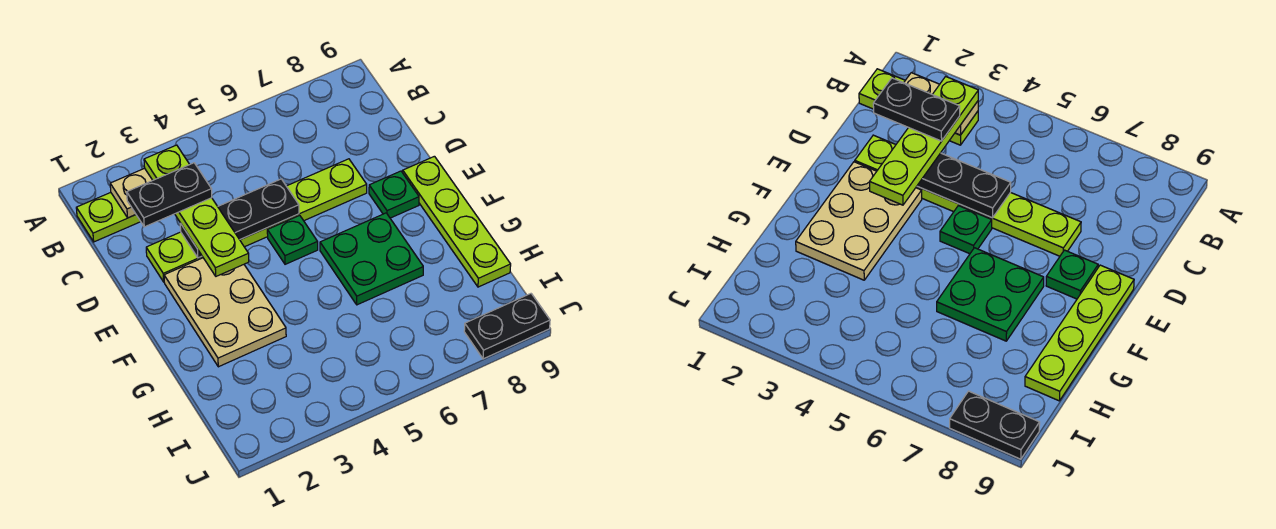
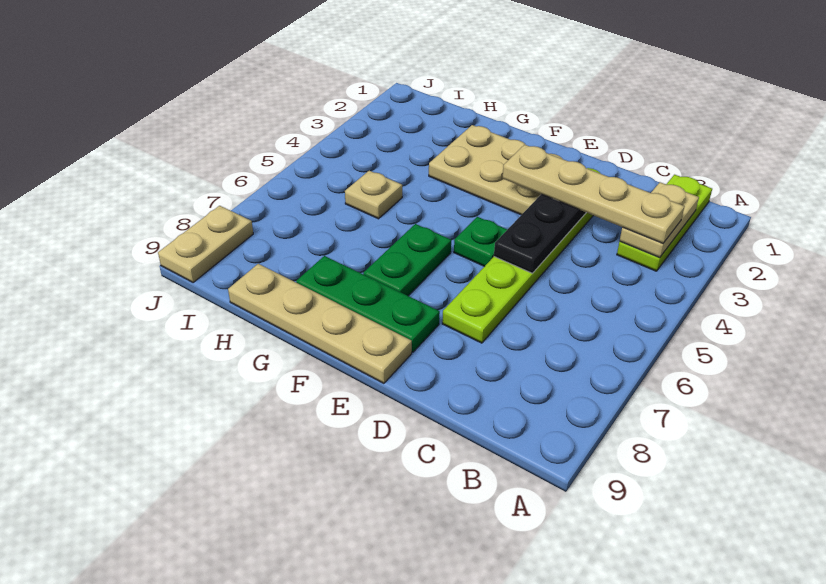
lime plate B3:E3 level 3 -> tan plate B3:E3 level 3
black plate C2:C3 level 4 -> none
green plate E8 level 1 -> green plate E8:G8 level 1
lime plate E9:H9 level 1 -> tan plate E9:H9 level 1
green plate F6:G7 level 1 -> green plate F6:F7 level 1
none -> tan plate H5 level 1
black plate J8:J9 level 1 -> tan plate J8:J9 level 1

